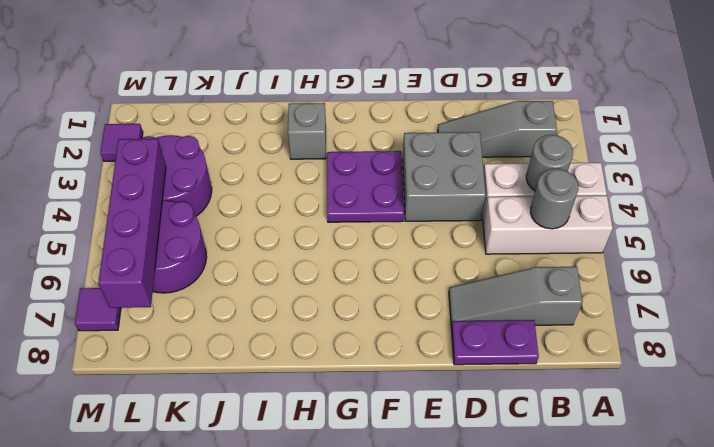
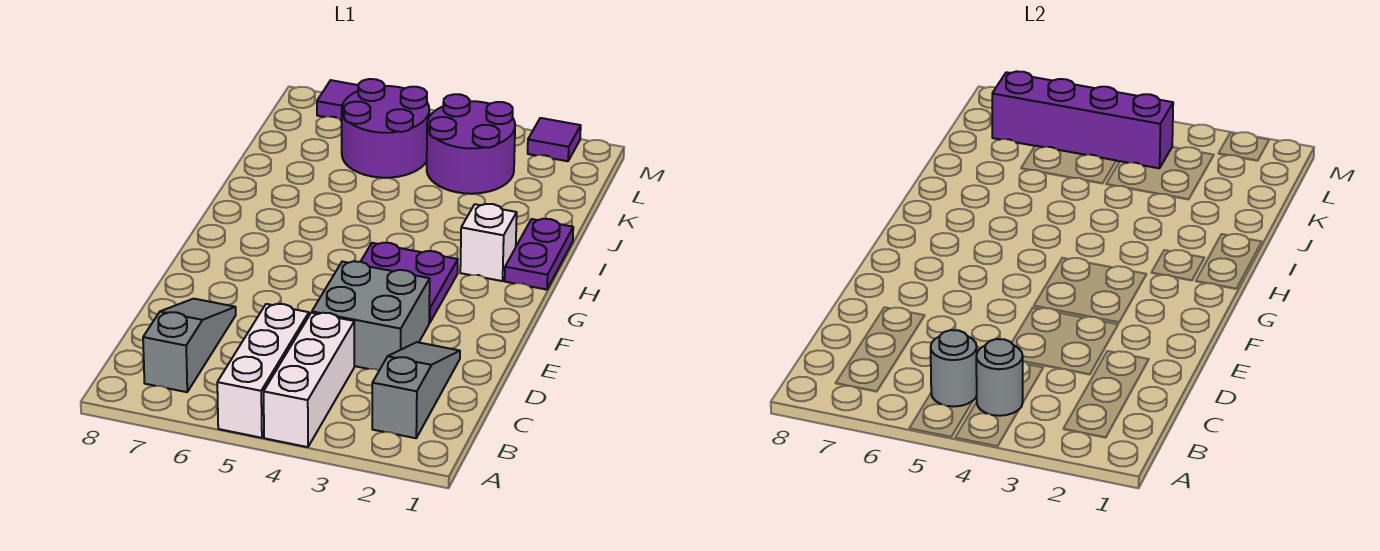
purple plate C8:D8 level 1 -> purple plate H1:I1 level 1
grey brick H2 level 1 -> white brick H2 level 1

